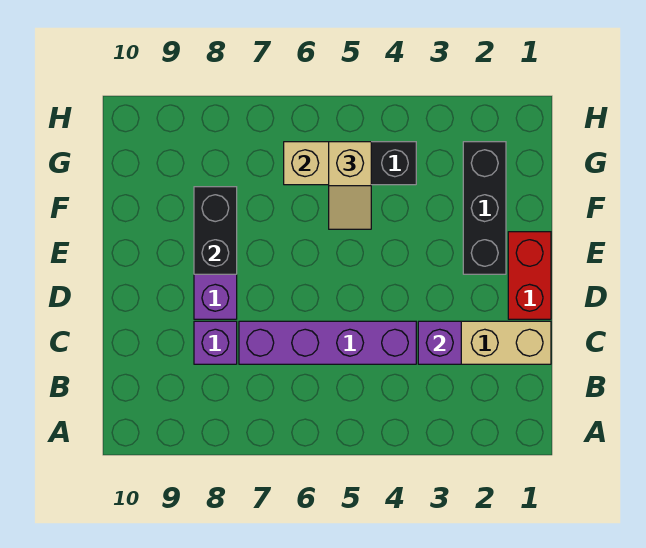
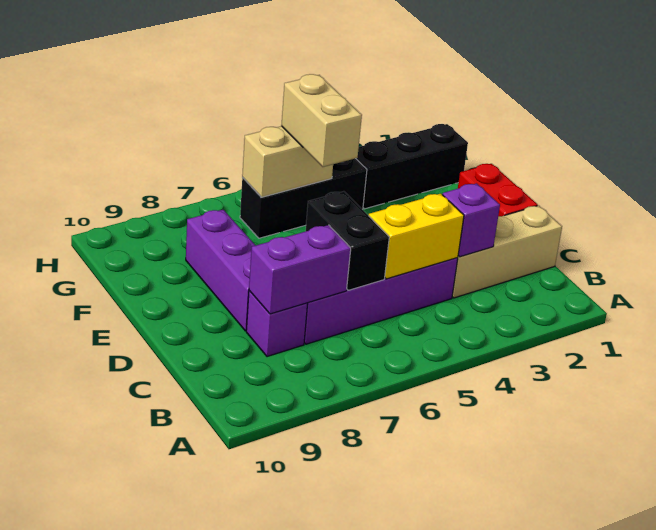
none -> yellow brick C4:C5 level 2
none -> purple brick C7:C8 level 2
black brick E2:G2 level 1 -> black brick G1:G3 level 1
black brick E8:F8 level 2 -> black brick C6:D6 level 2
tan slope F5:G5 level 3 top G -> tan brick F5:G5 level 3

